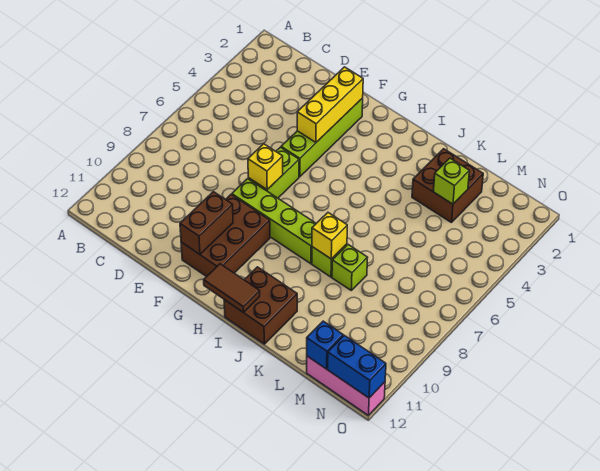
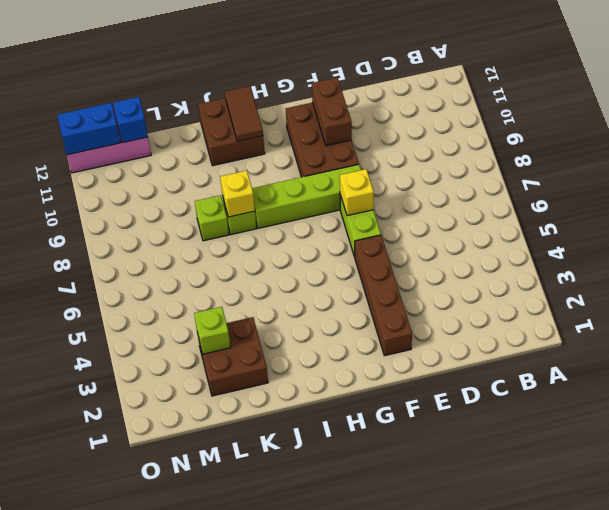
lime brick F2:F5 level 1 -> brown brick F2:F5 level 1
yellow brick F2:F4 level 2 -> none
brown tile H12:I12 level 2 -> brown tile I11:I12 level 2

